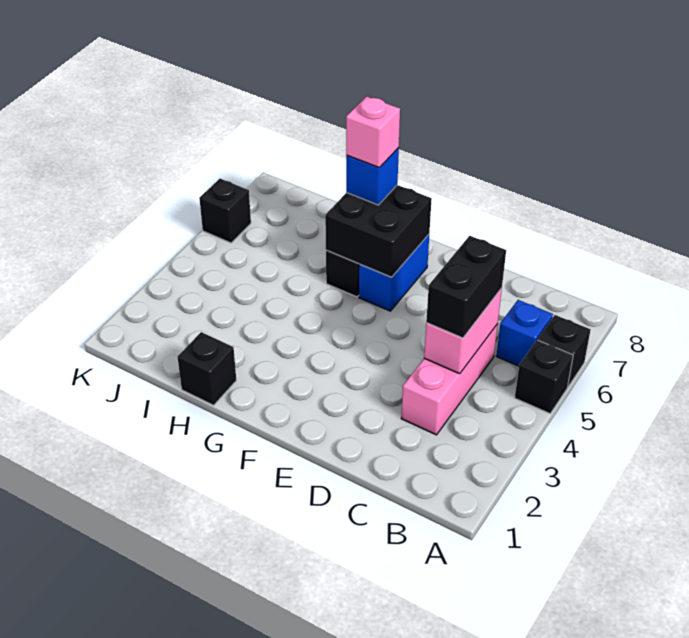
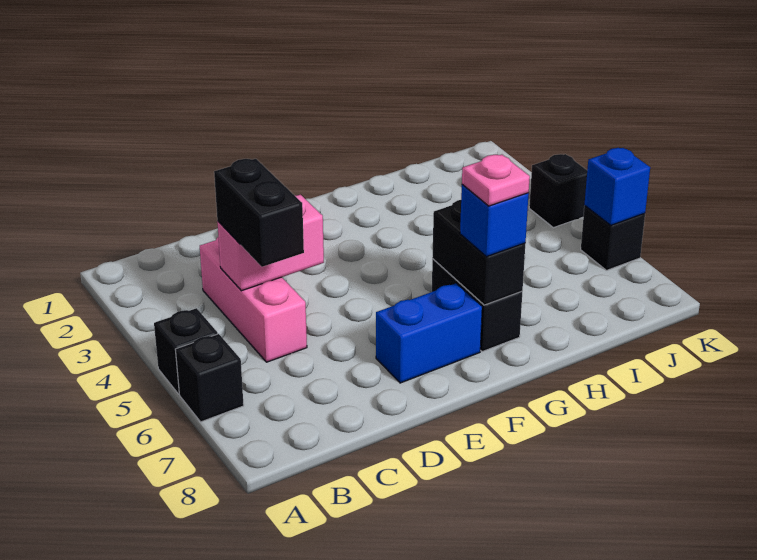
blue brick B6 level 1 -> blue brick K6 level 2
pink brick C4:C5 level 2 -> pink brick C4:D4 level 2
blue brick F6:F7 level 1 -> blue brick E7:F7 level 1
black brick F6:G7 level 2 -> black brick G6:G7 level 2
pink brick G7 level 4 -> pink plate G7 level 4
black brick H1 level 1 -> black brick K4 level 1

